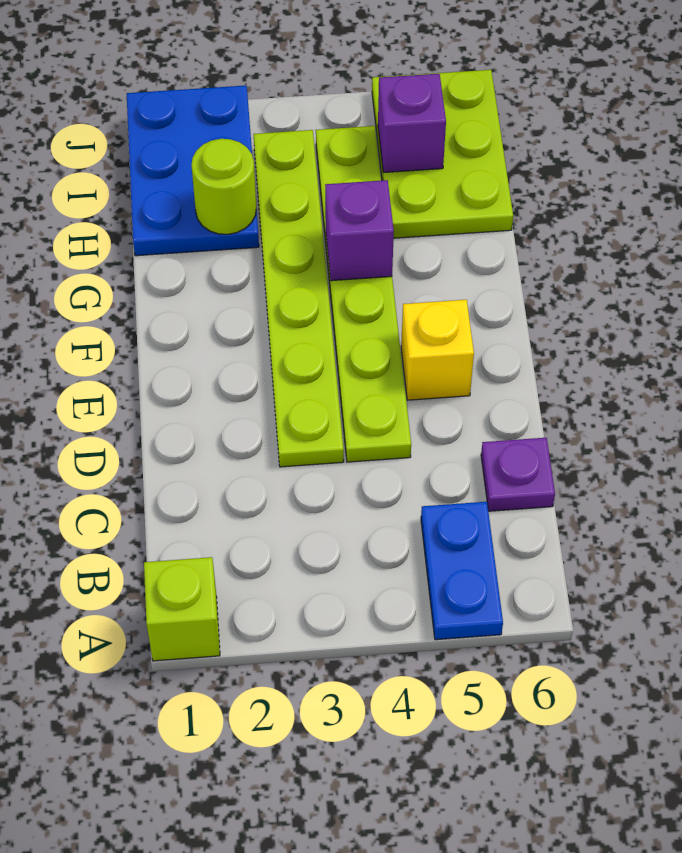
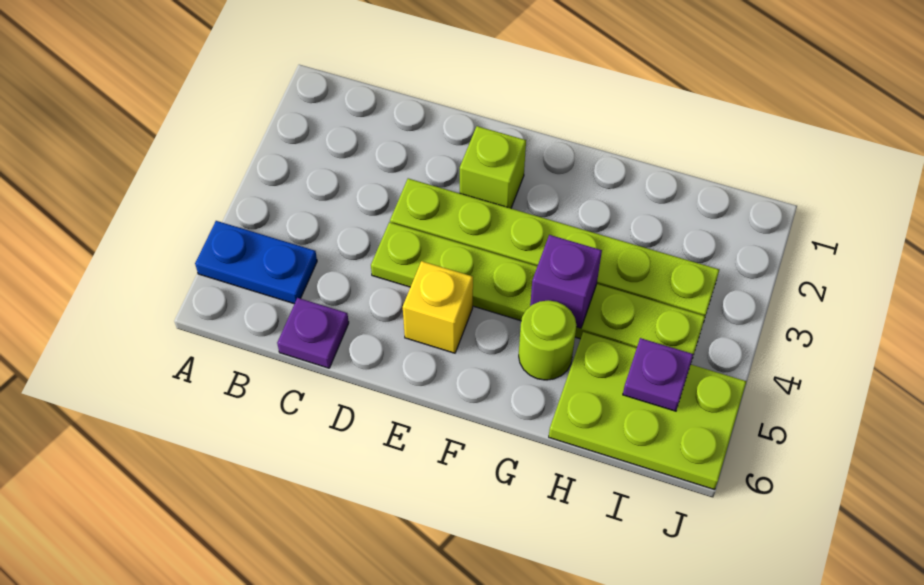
lime brick A1 level 1 -> lime brick E2 level 1
blue plate H1:J2 level 1 -> none
lime round brick H2 level 2 -> lime round brick G5 level 1
purple brick I5 level 2 -> purple plate I5 level 2

